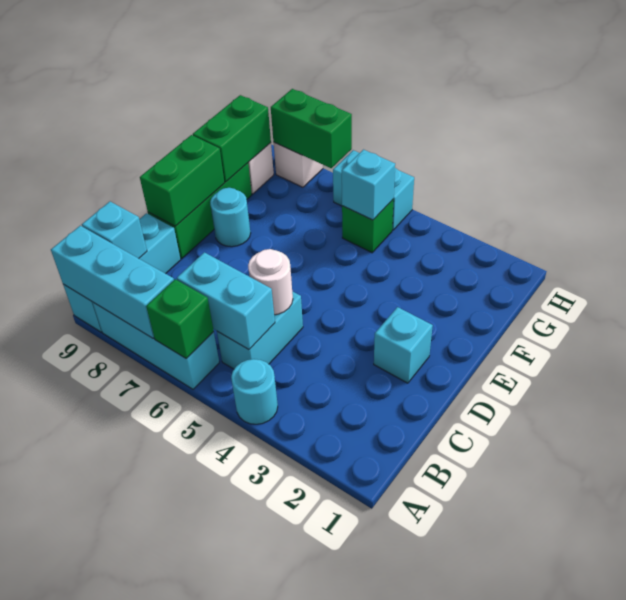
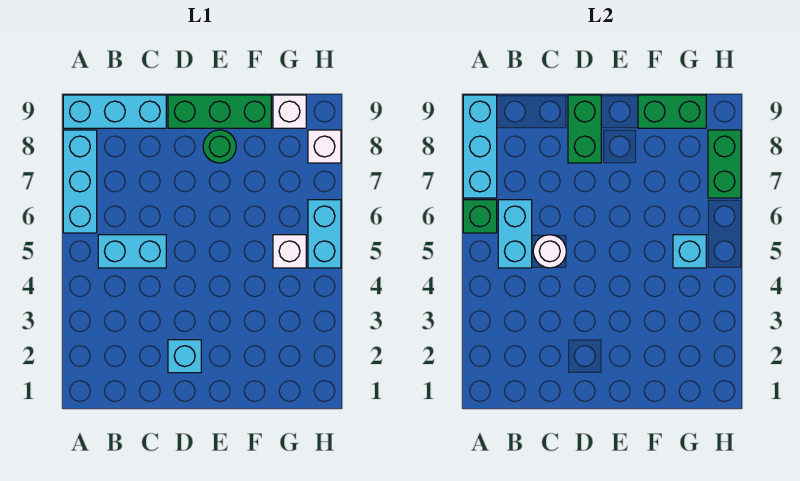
cyan round brick A4 level 1 -> none
cyan brick B9 level 2 -> none
green brick D9:E9 level 2 -> green brick D8:D9 level 2
cyan round brick E8 level 1 -> green round brick E8 level 1
green brick G5 level 1 -> white brick G5 level 1

